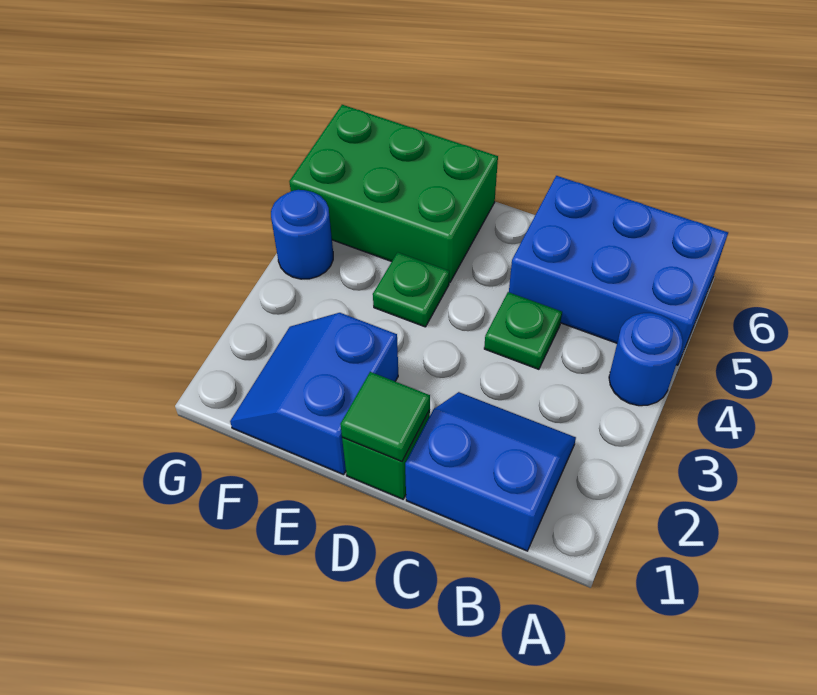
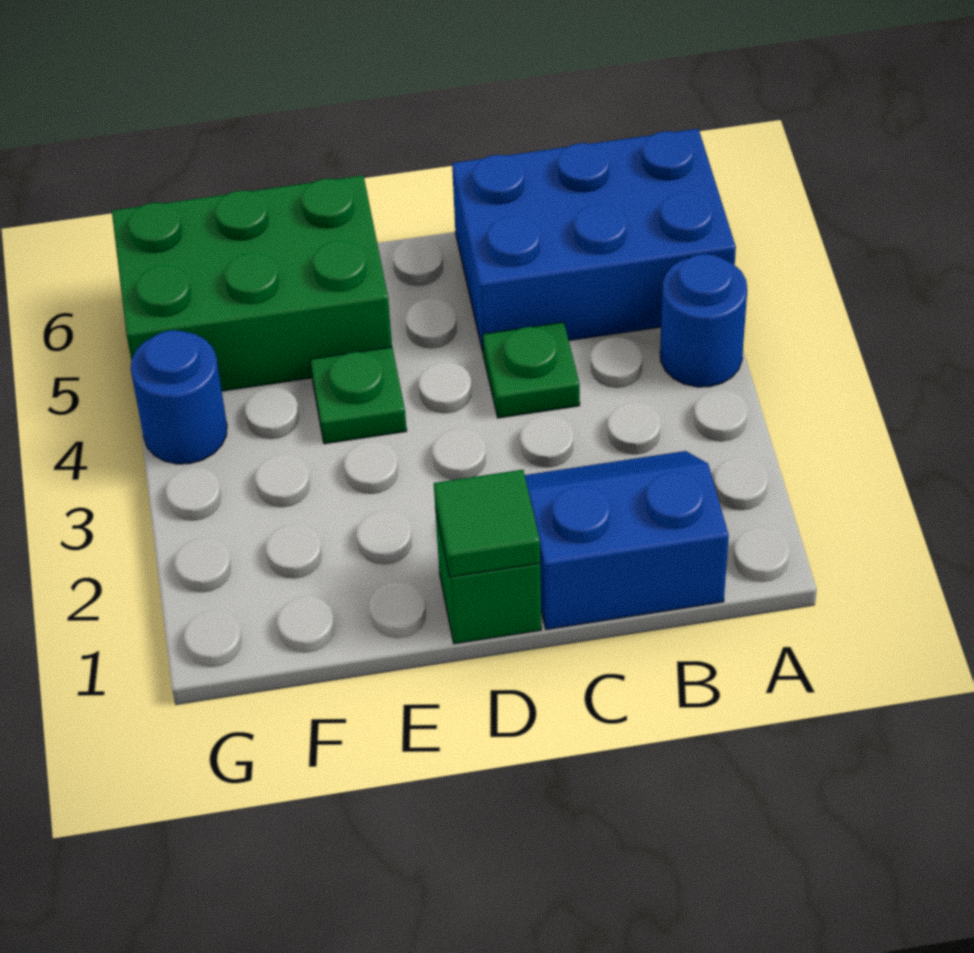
blue slope E1:F2 level 1 top E -> none

